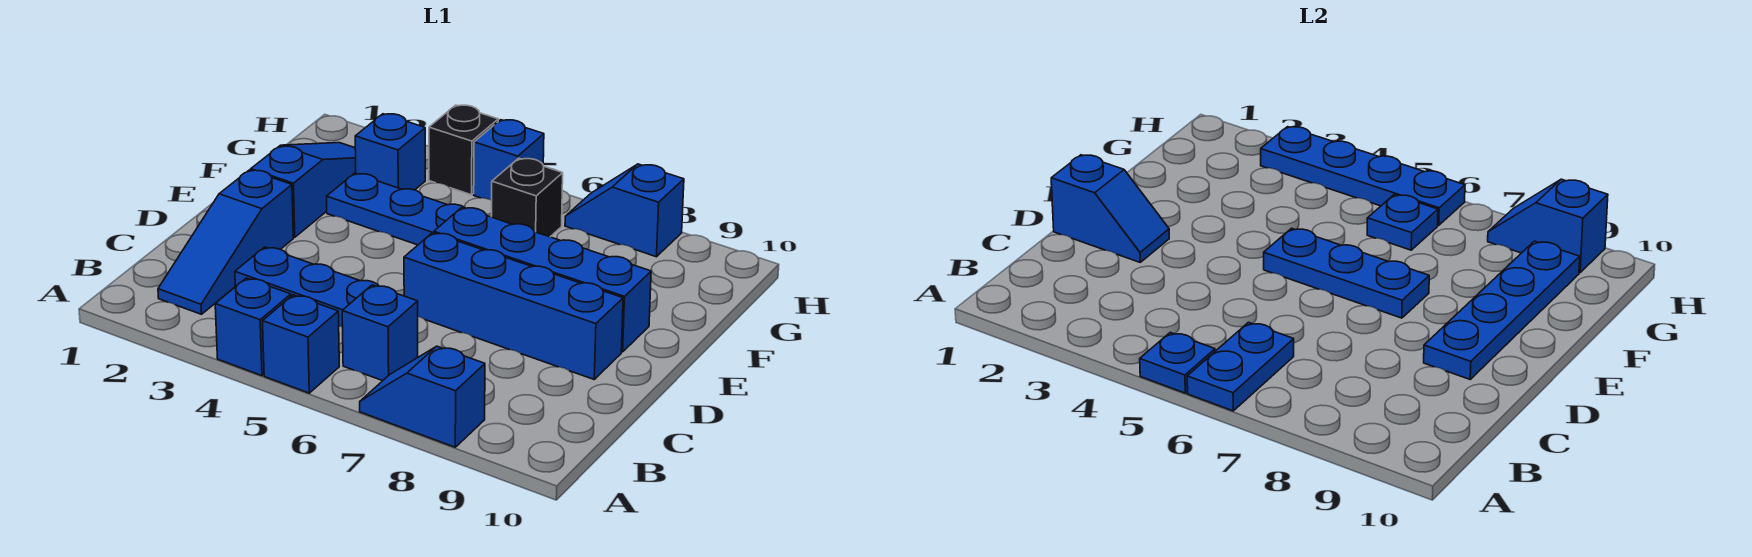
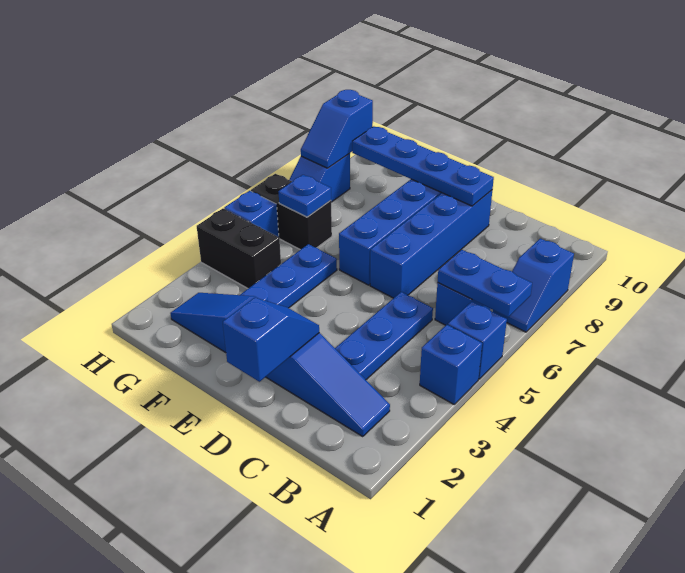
blue plate A5 level 2 -> none
blue plate E5:E7 level 2 -> none
blue brick G3 level 1 -> none
black brick G6 level 1 -> black brick G6:H6 level 1
blue plate H3:H6 level 2 -> none
black brick H4 level 1 -> black brick G4:H4 level 1

